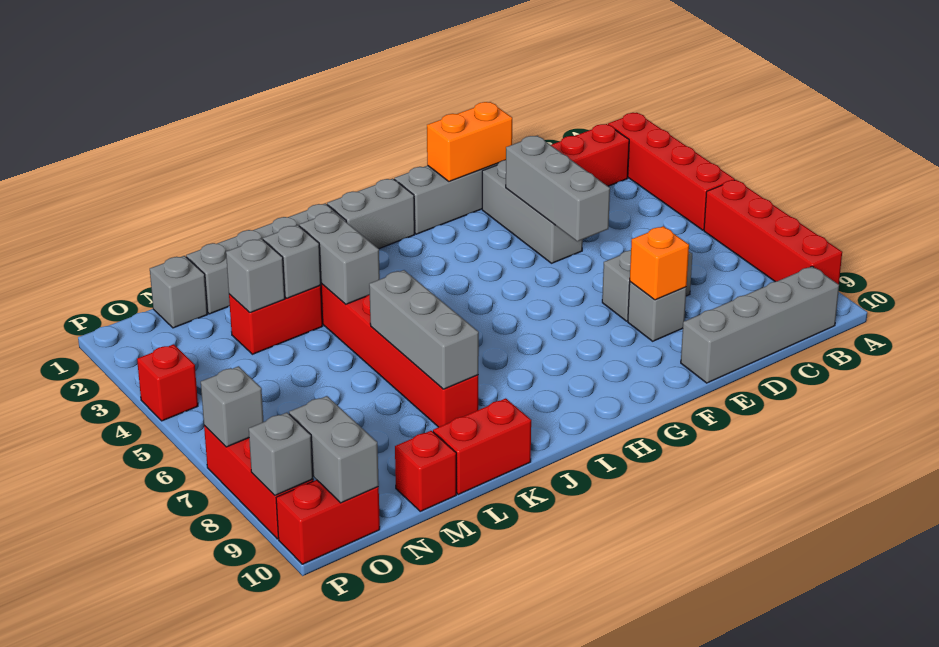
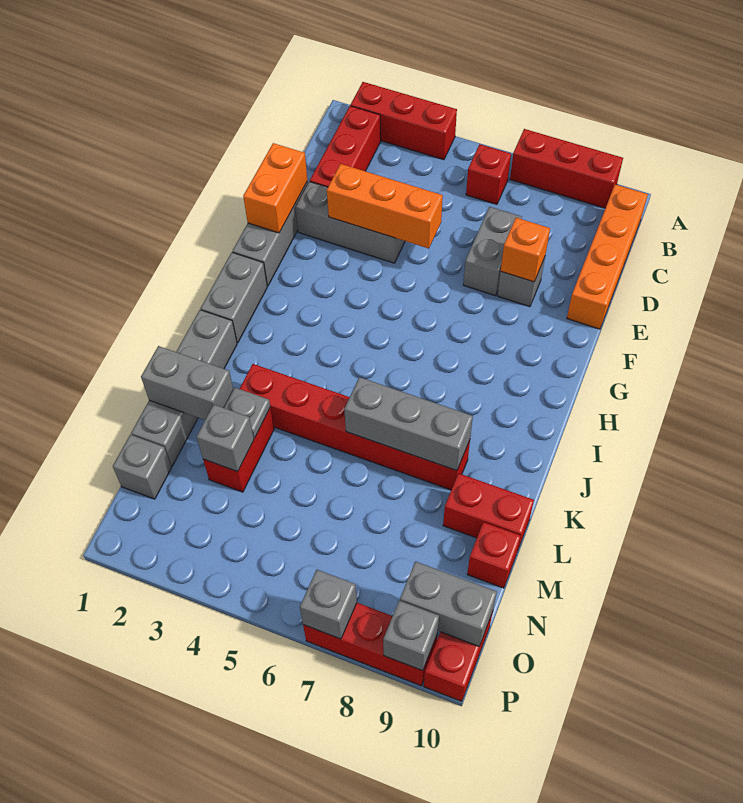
red brick A2:A5 level 1 -> red brick A2:A4 level 1
red brick A6:A9 level 1 -> red brick A7:A9 level 1
grey brick B10:E10 level 1 -> orange brick B10:E10 level 1
grey brick E3:E5 level 2 -> orange brick E3:E5 level 2
grey brick K3:K4 level 2 -> grey brick L1:L2 level 2
red brick K10:L10 level 1 -> red brick L9:L10 level 1
grey brick L3 level 2 -> grey plate L3 level 2
red brick P4 level 1 -> red brick B6 level 1

